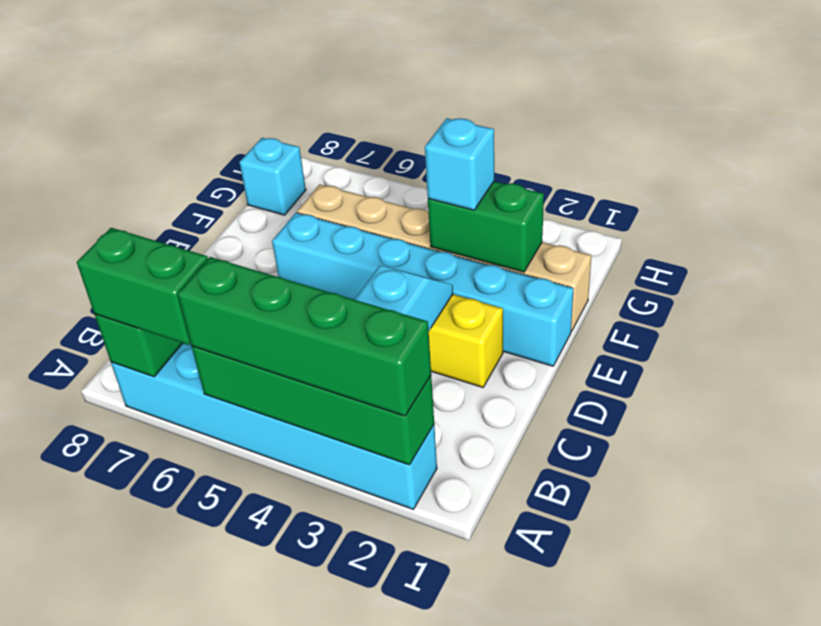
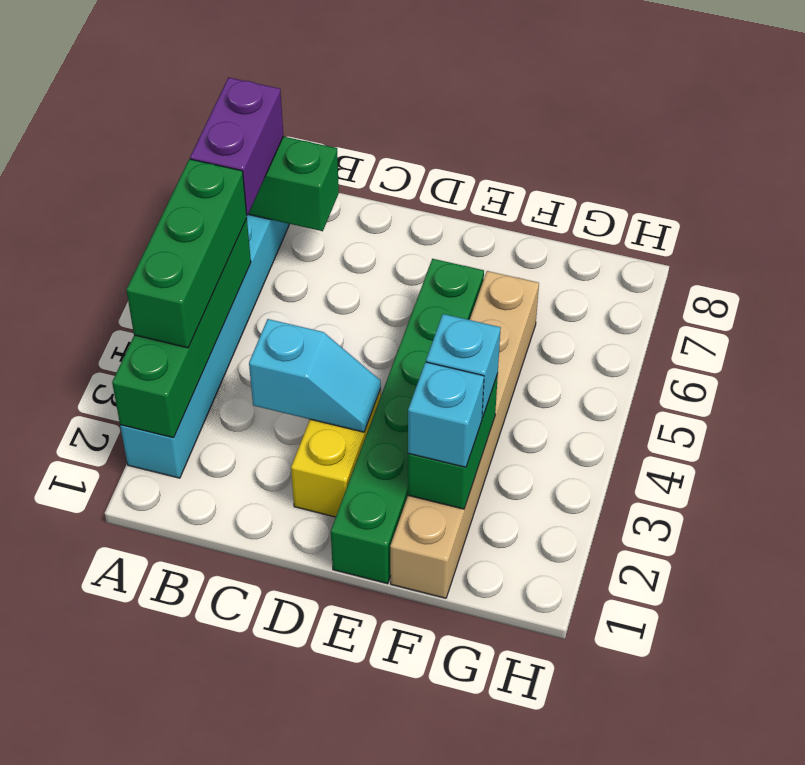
green brick A2:A5 level 3 -> green brick A3:A5 level 3
green brick A6:A7 level 3 -> purple brick A6:A7 level 3
cyan brick E1:E6 level 1 -> green brick E1:E6 level 1
cyan brick G8 level 1 -> cyan brick F2 level 3

